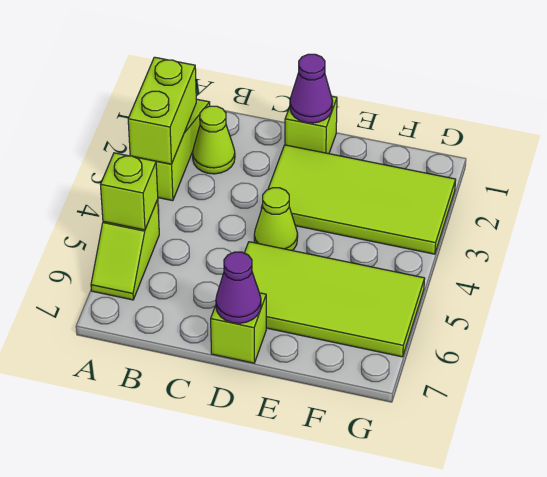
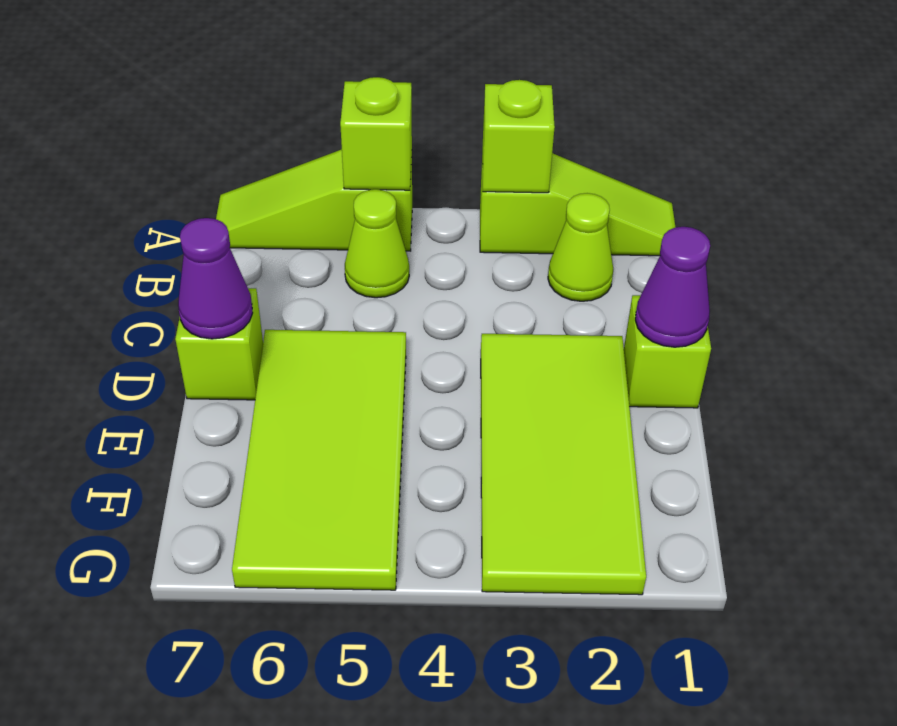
lime brick A2:A3 level 2 -> lime brick A3 level 2
lime slope A5:A6 level 1 top 5 -> lime slope A5:A7 level 1 top 5
lime cone D4 level 1 -> lime cone B5 level 1

